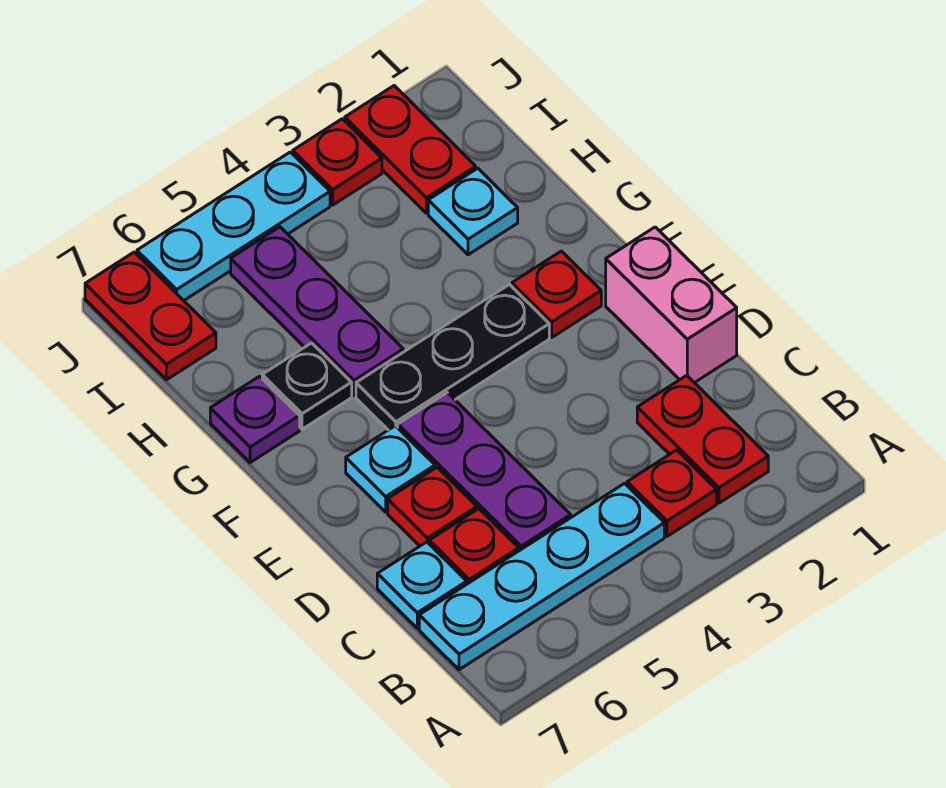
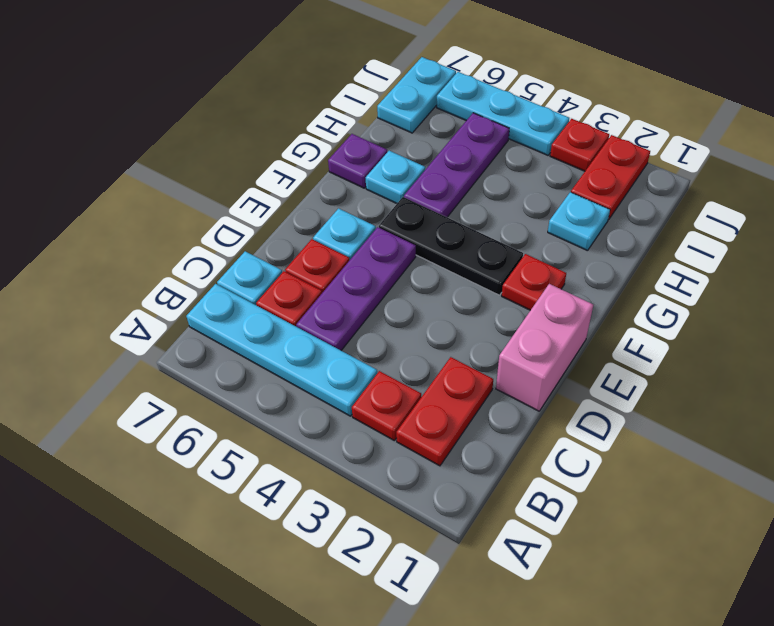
black plate G6 level 1 -> cyan plate G6 level 1
red plate I7:J7 level 1 -> cyan plate I7:J7 level 1

